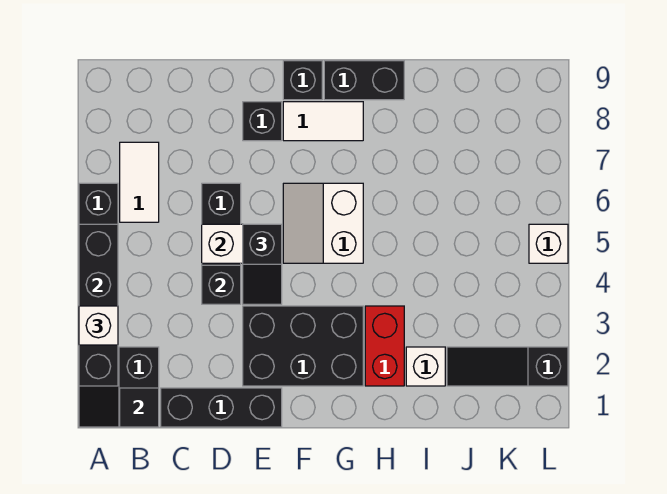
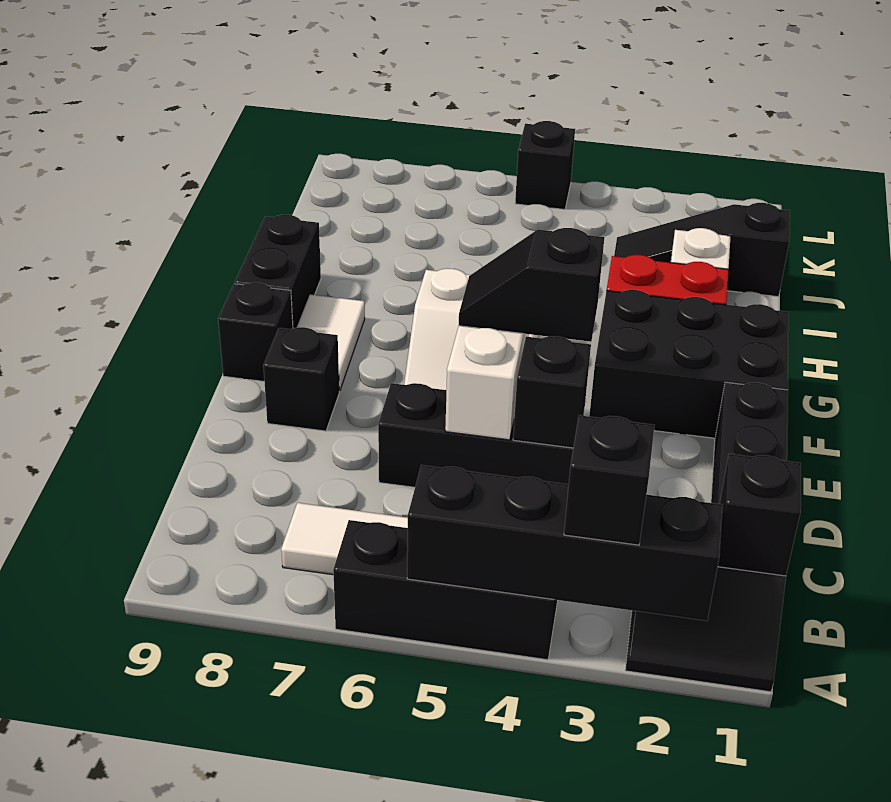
white brick A3 level 3 -> black brick A3 level 3
black tile B1 level 2 -> black brick B1 level 2
black brick E2:G3 level 1 -> black brick F1:G3 level 1
black slope E4:E5 level 3 top 5 -> black slope E4:E5 level 3 top 4
black slope J2:L2 level 1 top L -> black slope J1:J3 level 1 top 1
white brick L5 level 1 -> black brick L5 level 1

